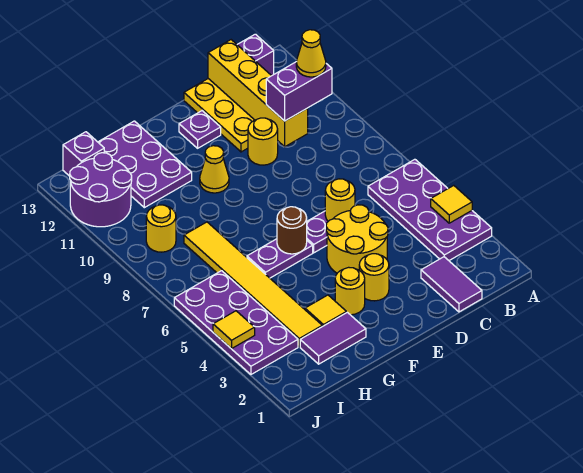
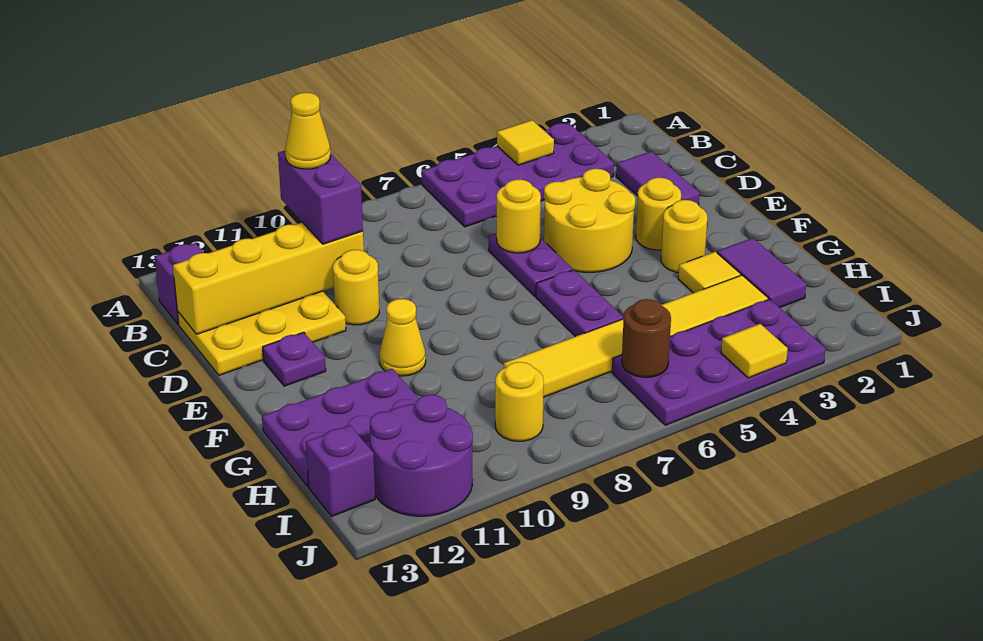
purple tile C1:C2 level 1 -> purple tile C2:D2 level 1
brown round brick F6 level 2 -> brown round brick I6 level 2

